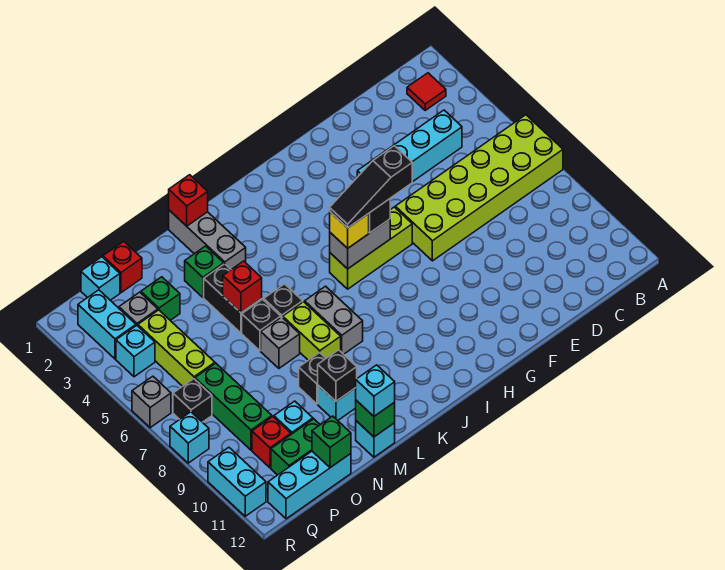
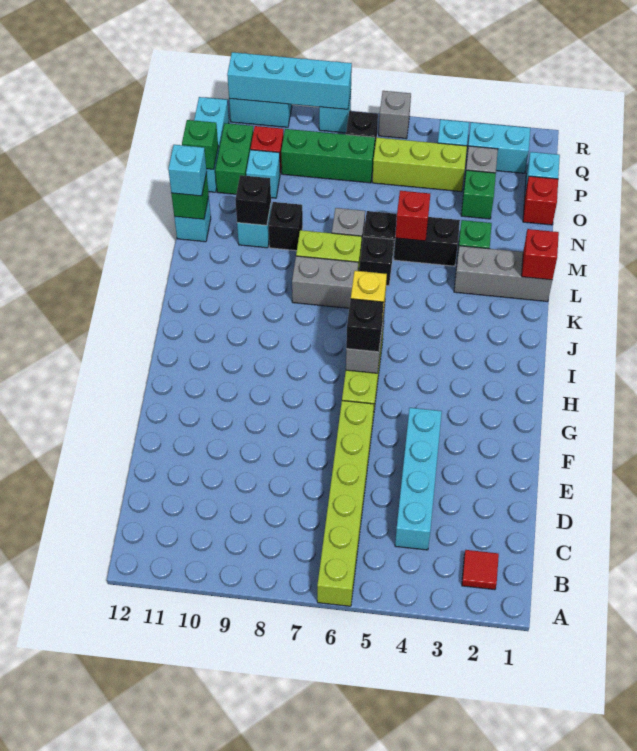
lime brick A6:F7 level 1 -> lime brick A6:F6 level 1
black slope G6:I6 level 4 top G -> none
none -> cyan brick R8:R11 level 2

